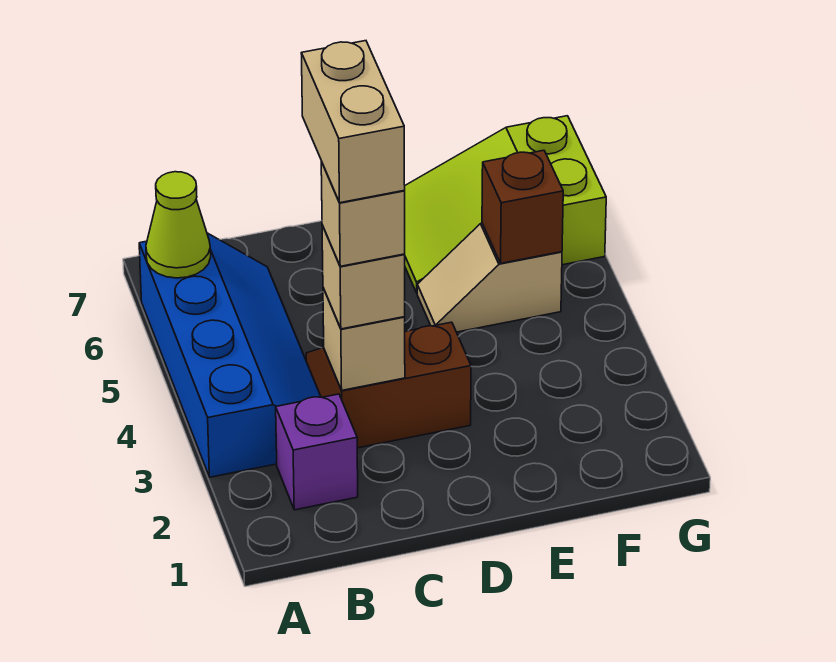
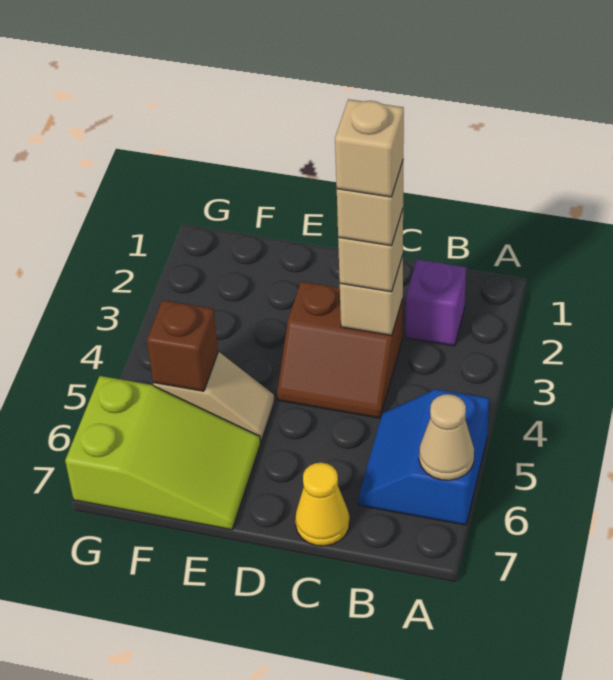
blue slope A3:B6 level 1 top A -> blue slope A5:B6 level 1 top A
lime cone A6 level 2 -> tan cone A6 level 2
tan brick C3:C4 level 5 -> tan brick C3 level 5
none -> yellow cone C7 level 1

